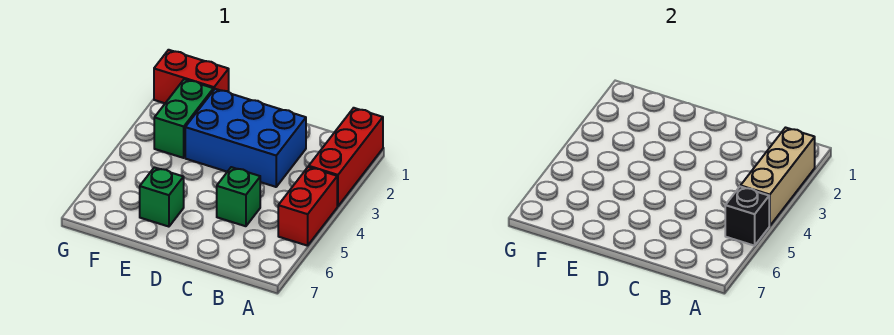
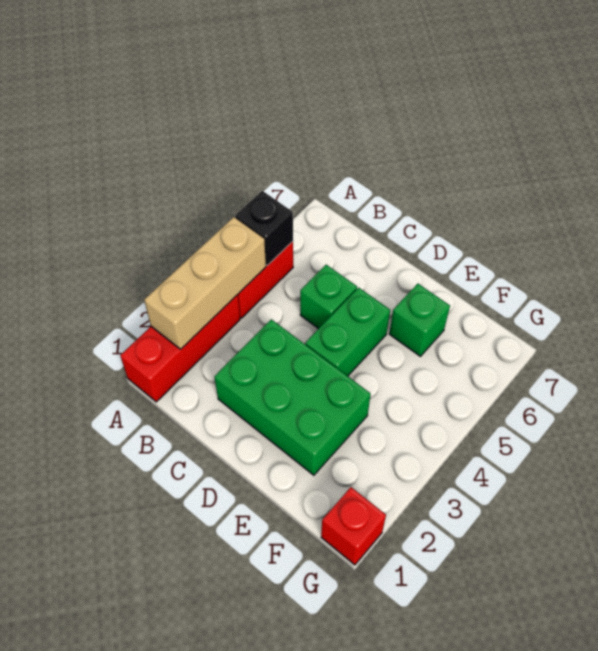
blue brick C2:E3 level 1 -> green brick C2:E3 level 1
red brick F1:G1 level 1 -> red brick G1 level 1
green brick F2:F3 level 1 -> green brick D4:D5 level 1

